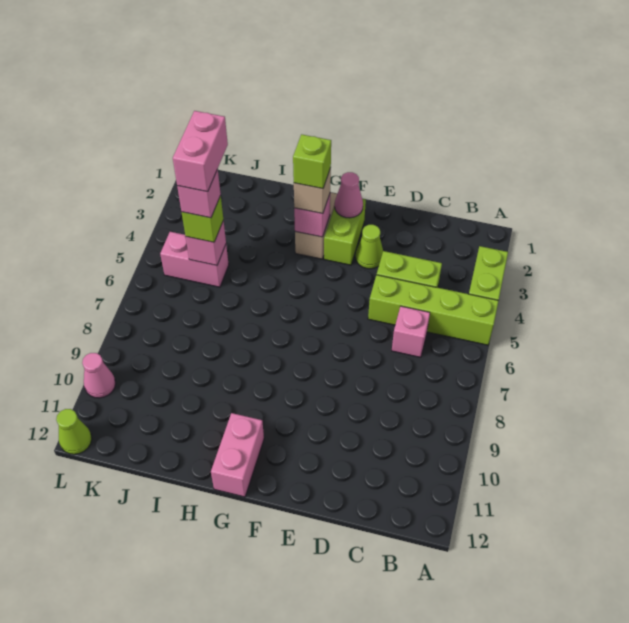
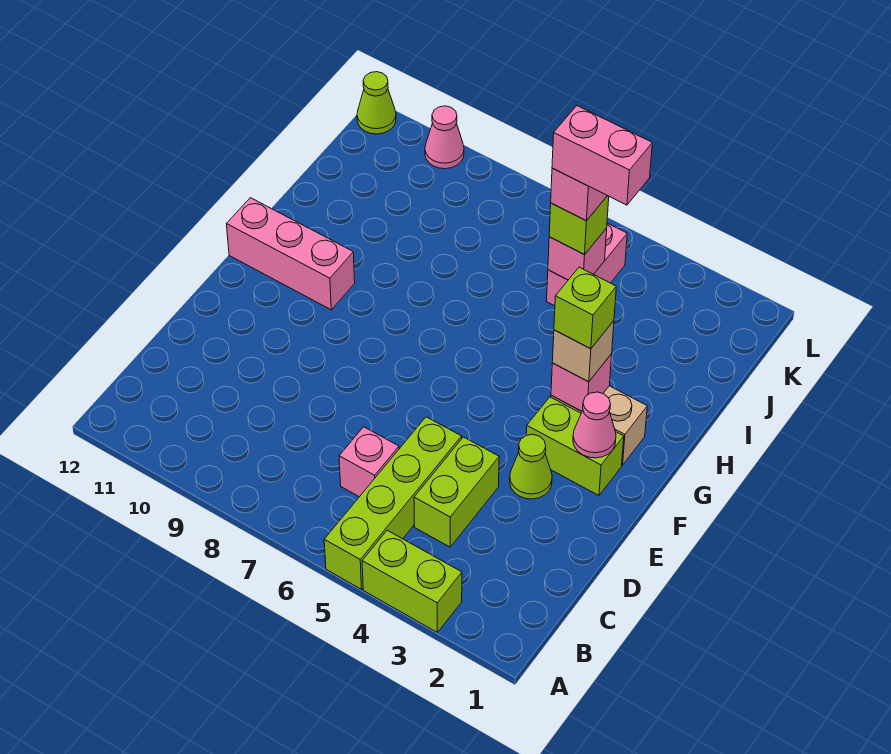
pink brick G11:G12 level 1 -> pink brick G10:G12 level 1

